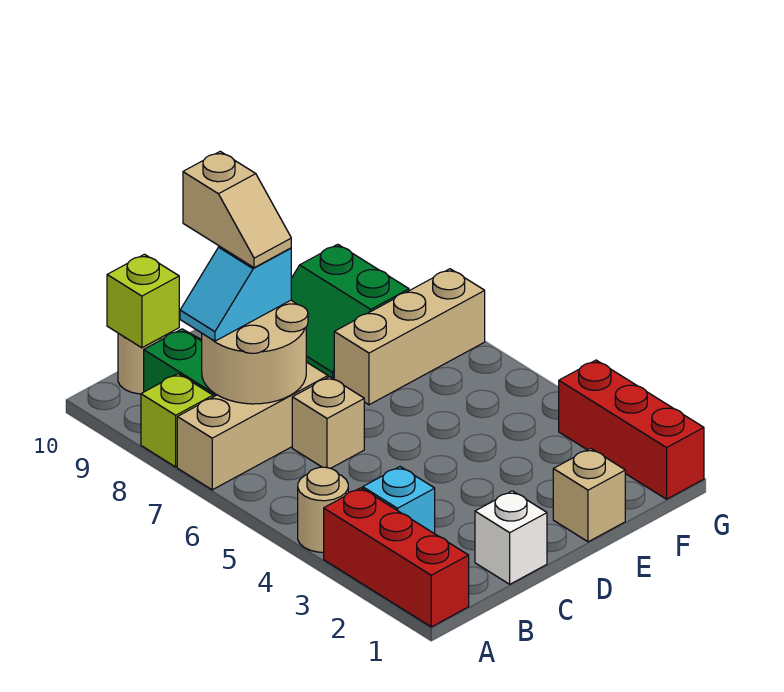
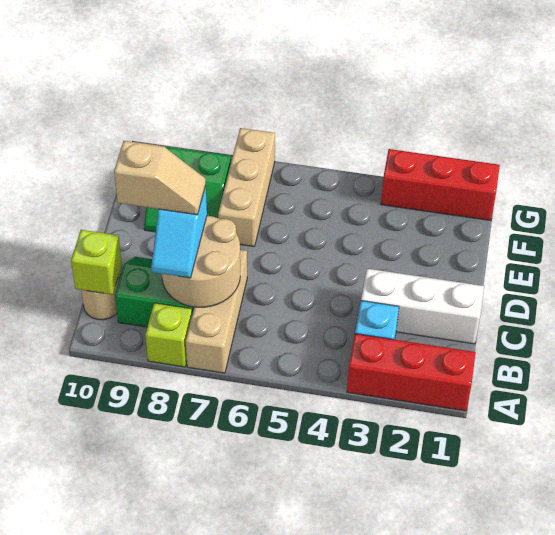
tan round brick A4 level 1 -> none
white brick C1 level 1 -> white brick C1:C3 level 1
tan brick C6 level 1 -> none
tan brick E1 level 1 -> none

